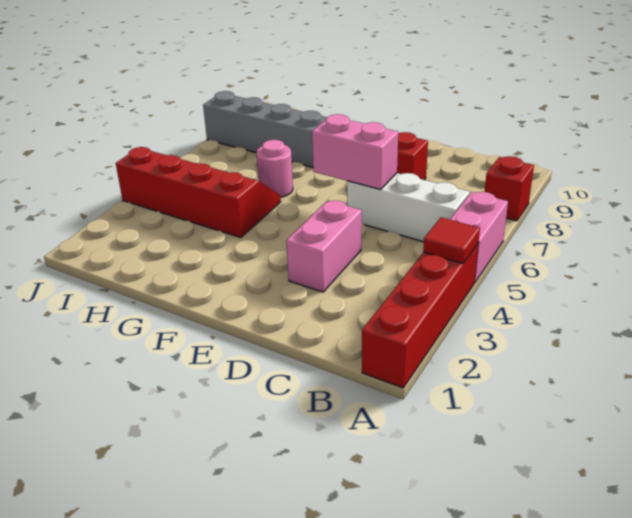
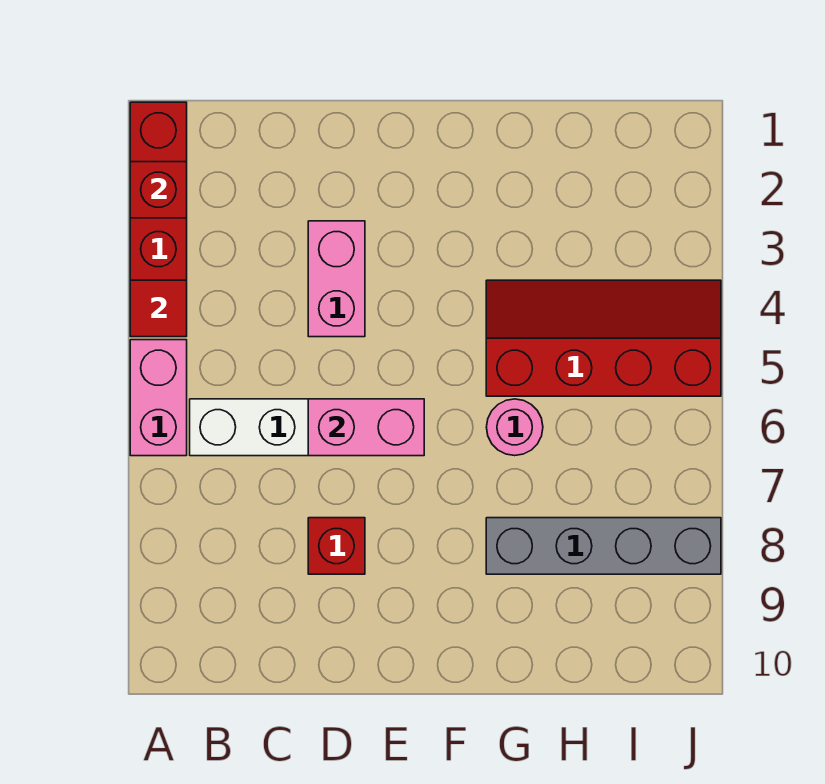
red brick A8 level 1 -> red brick A2 level 2
red slope G4:J5 level 1 top 4 -> red slope G4:J5 level 1 top 5

